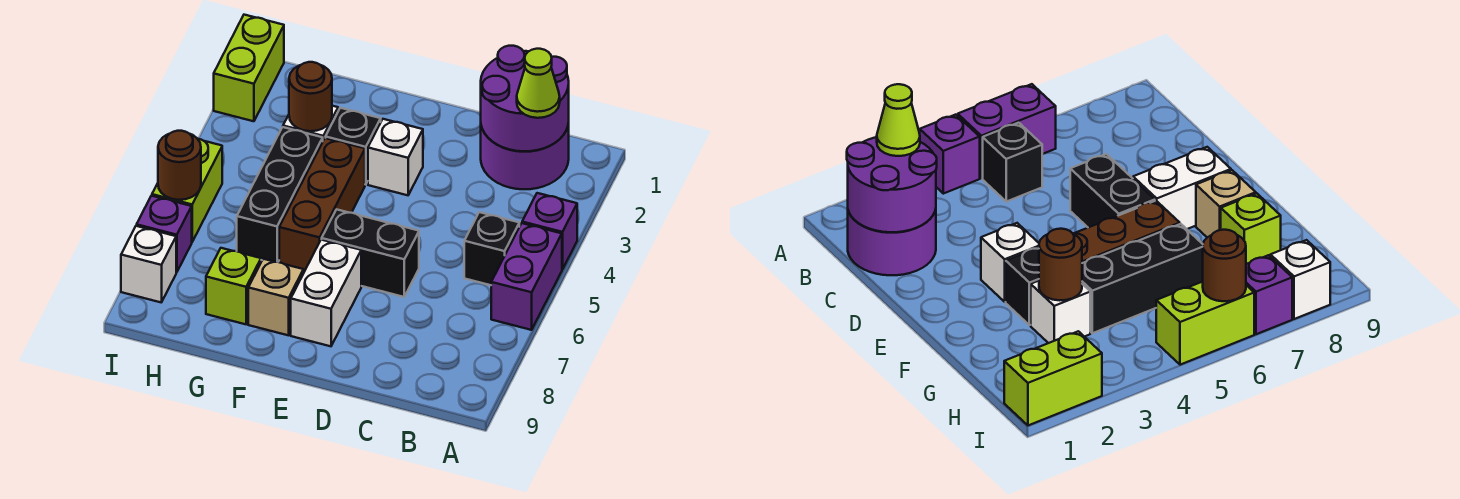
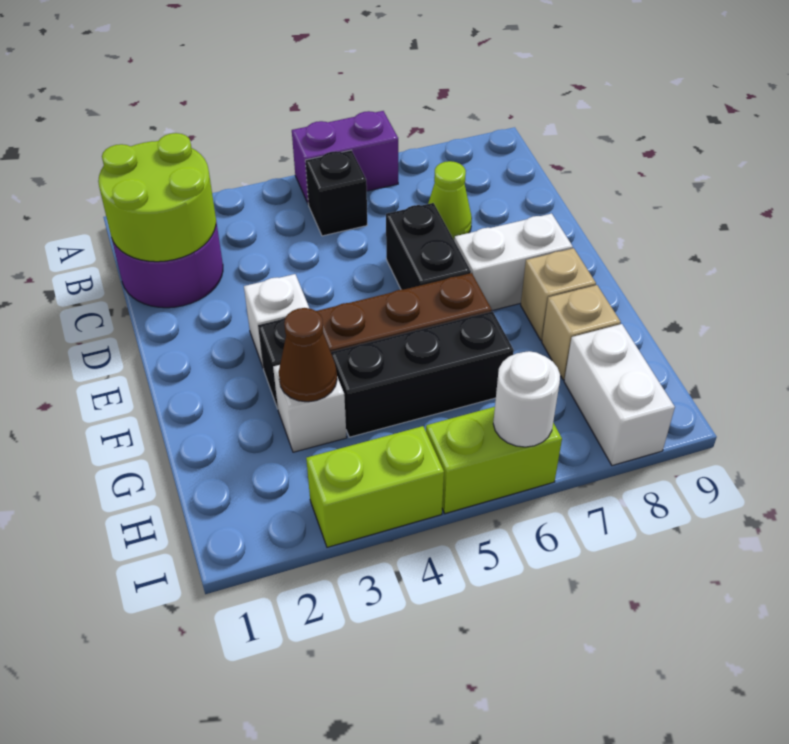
purple brick A4 level 1 -> none
purple round brick B1:C2 level 2 -> lime round brick B1:C2 level 2
lime cone B2 level 3 -> lime cone C7 level 1
brown round brick G3 level 2 -> brown cone G3 level 2
lime brick G8 level 1 -> tan brick G8 level 1
lime brick I1:I2 level 1 -> lime brick I3:I4 level 1
brown round brick I6 level 2 -> white round brick I6 level 2
purple brick I7 level 1 -> none
white brick I8 level 1 -> white brick H8:I8 level 1

